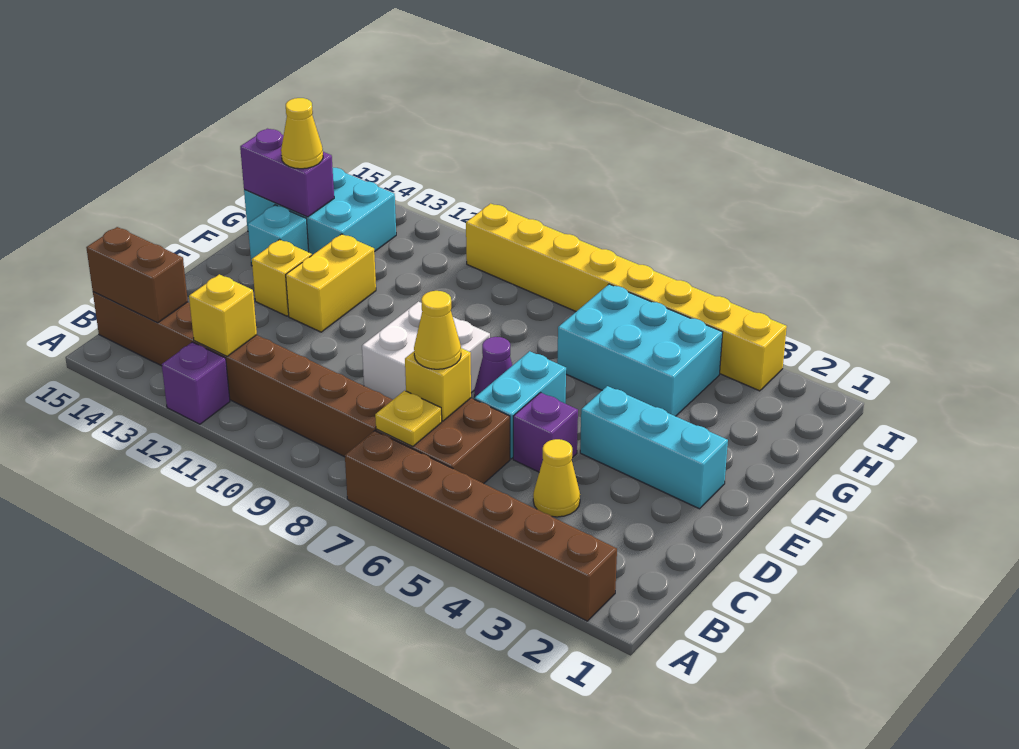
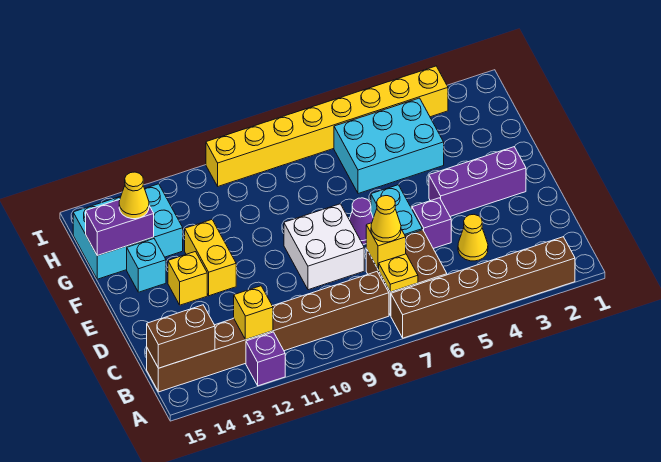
cyan brick E2:E4 level 1 -> purple brick E2:E4 level 1

